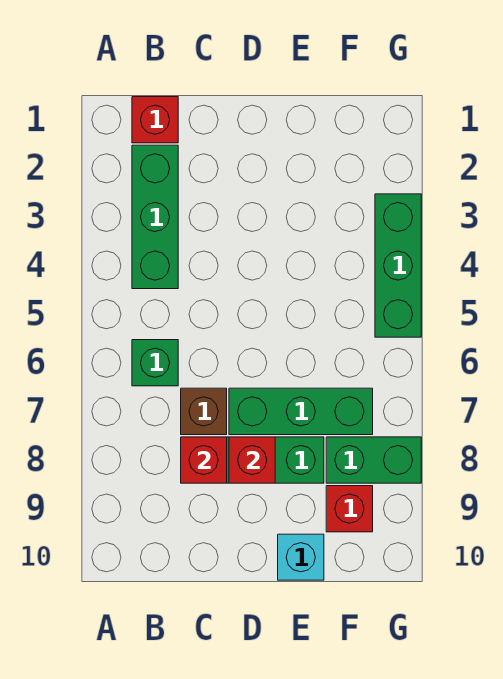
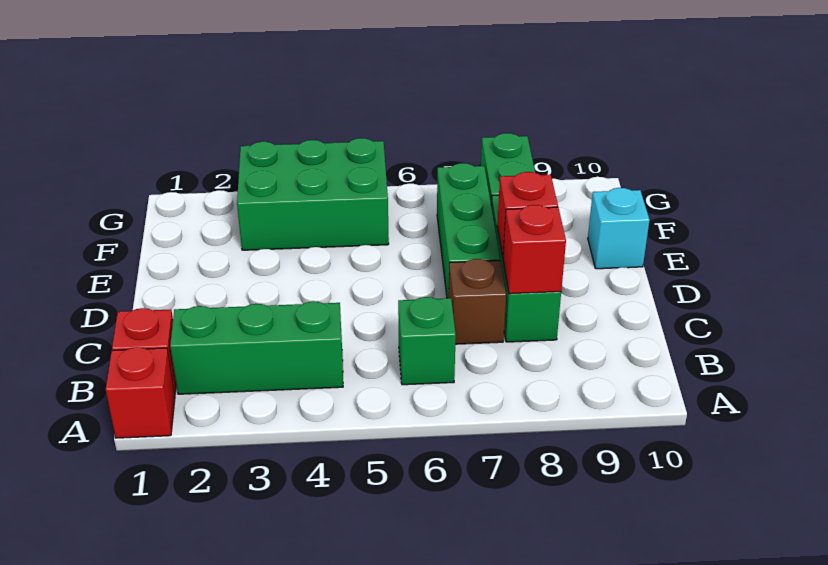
red brick F9 level 1 -> red brick A1 level 1
green brick G3:G5 level 1 -> green brick F3:G5 level 1

